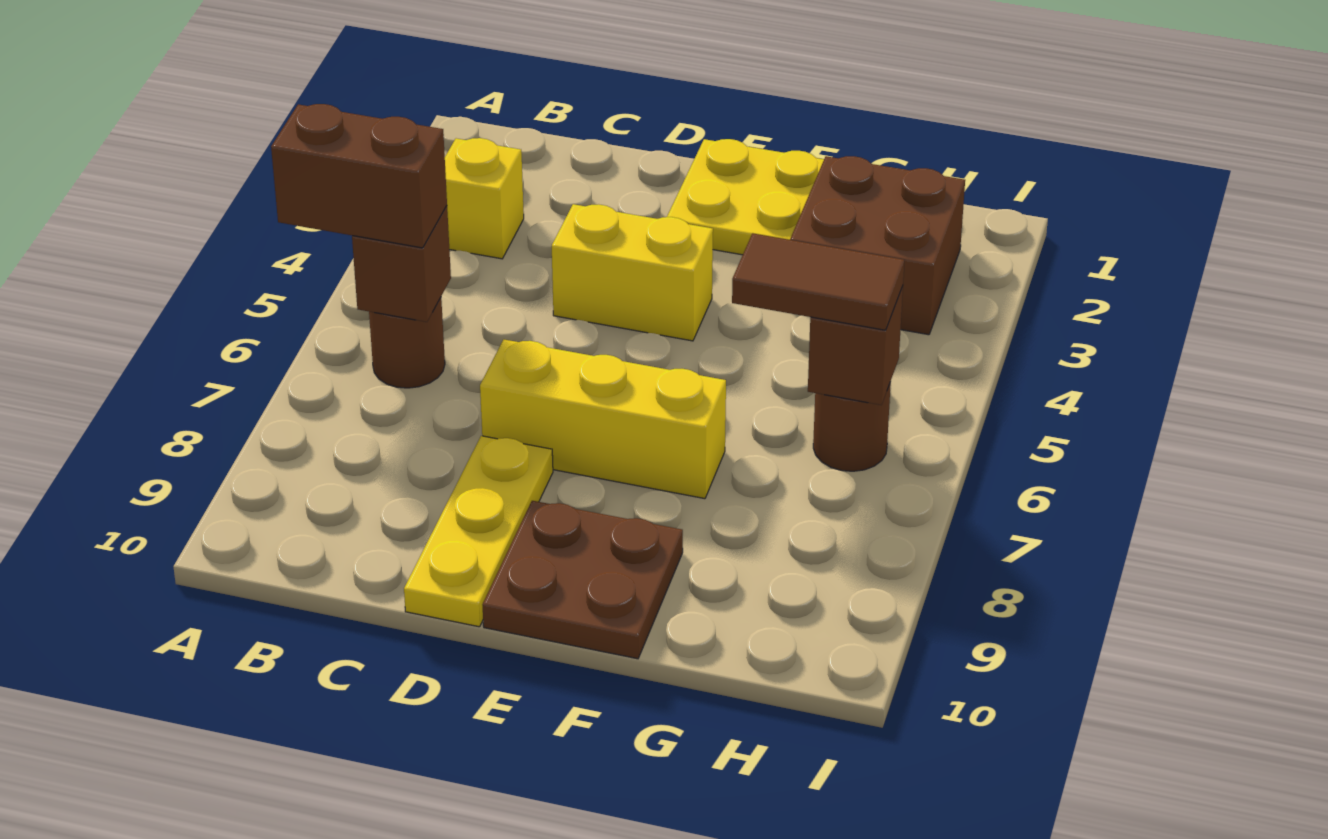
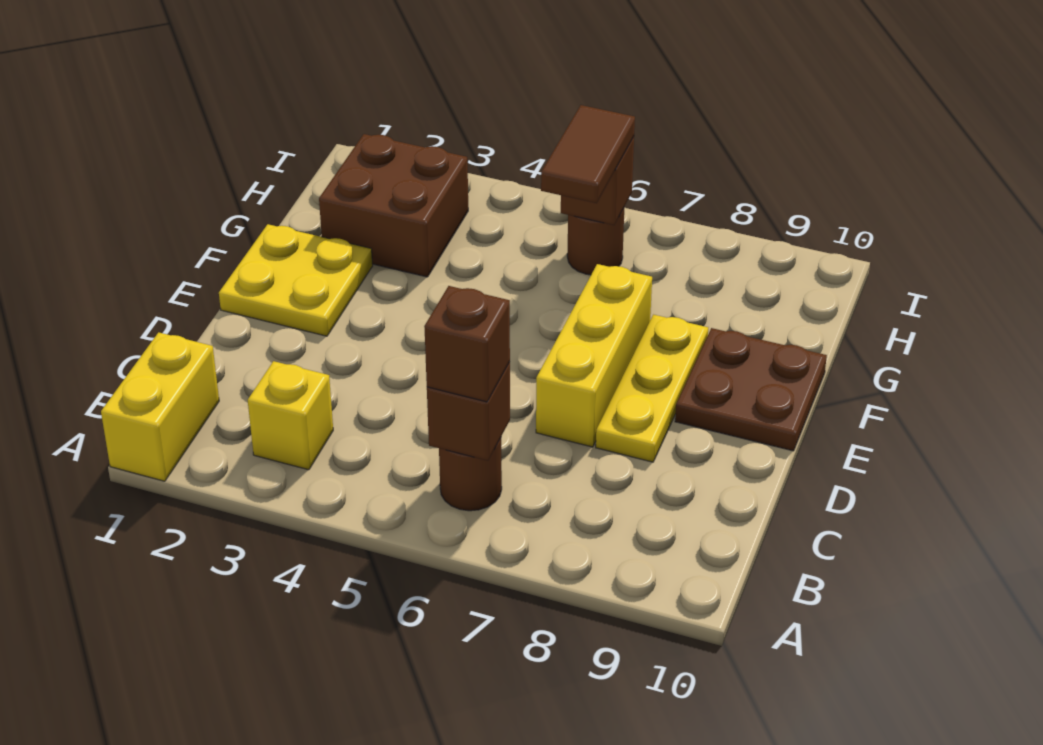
brown brick A6:B6 level 3 -> brown brick B6 level 3
yellow brick D4:E4 level 1 -> yellow brick A1:B1 level 1
yellow plate D8:D10 level 1 -> yellow plate D8:F8 level 1

